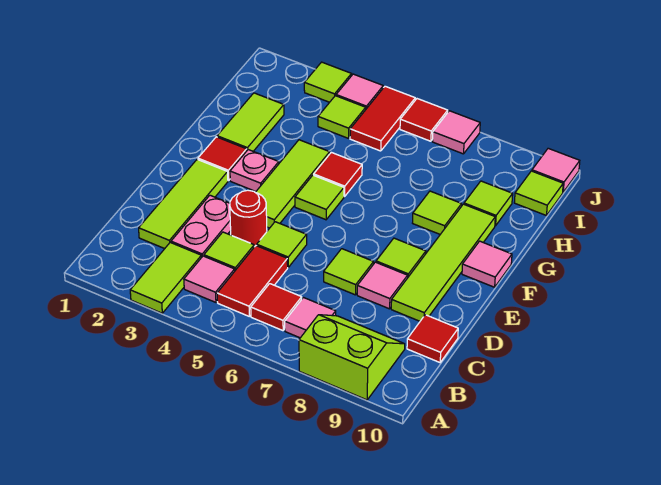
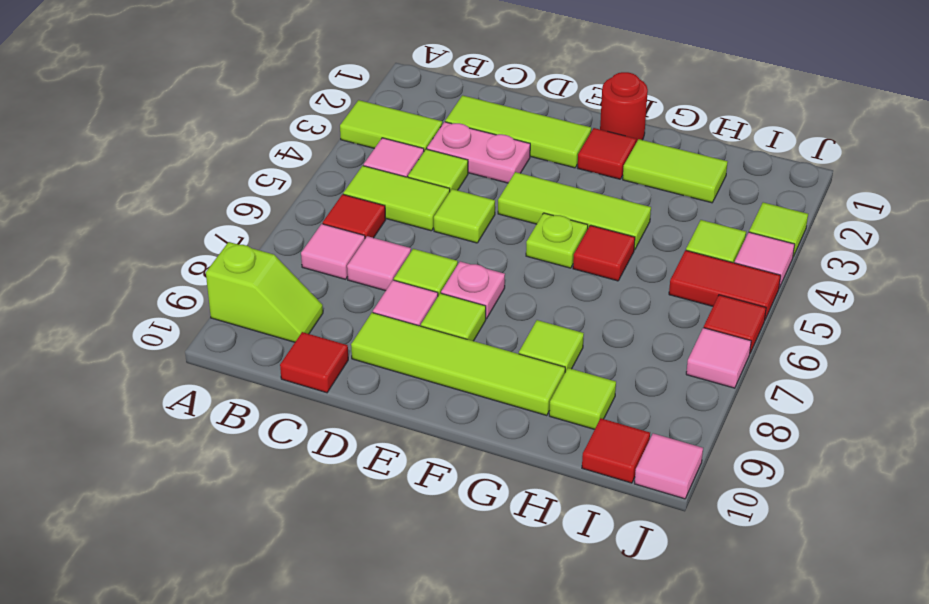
lime slope A8:B9 level 1 top A -> lime slope A9:B9 level 1 top A
red tile B5:C5 level 1 -> lime tile B5:C5 level 1
red round brick D4 level 1 -> red round brick F1 level 1
pink plate F3 level 1 -> pink plate E7 level 1
lime tile F5 level 1 -> lime plate F5 level 1
pink tile F10 level 1 -> pink tile C7 level 1
lime tile I10 level 1 -> red tile I10 level 1

